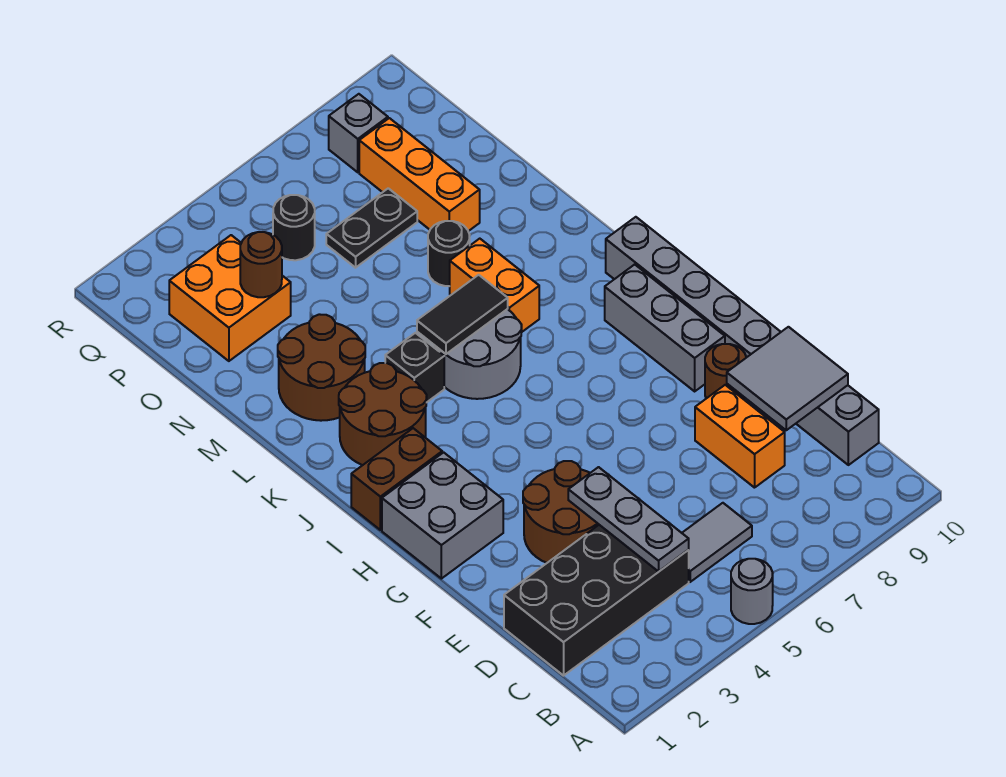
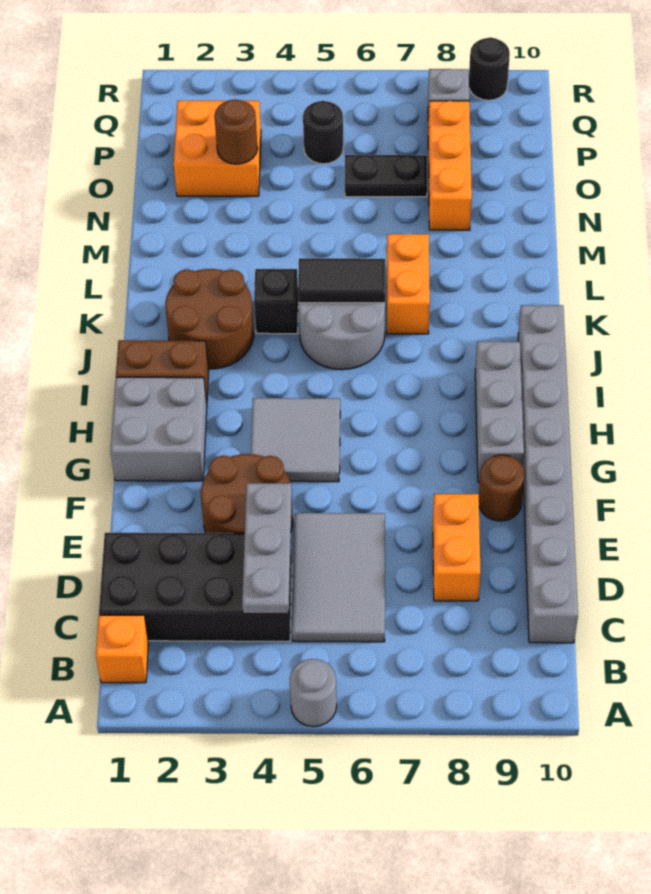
none -> orange brick B1 level 1
grey tile C5:C6 level 1 -> grey tile C5:E6 level 1
grey tile D9:E10 level 2 -> grey tile G4:H5 level 1
brown round brick L2:M3 level 1 -> none
black round brick M7 level 1 -> black round brick R9 level 1

